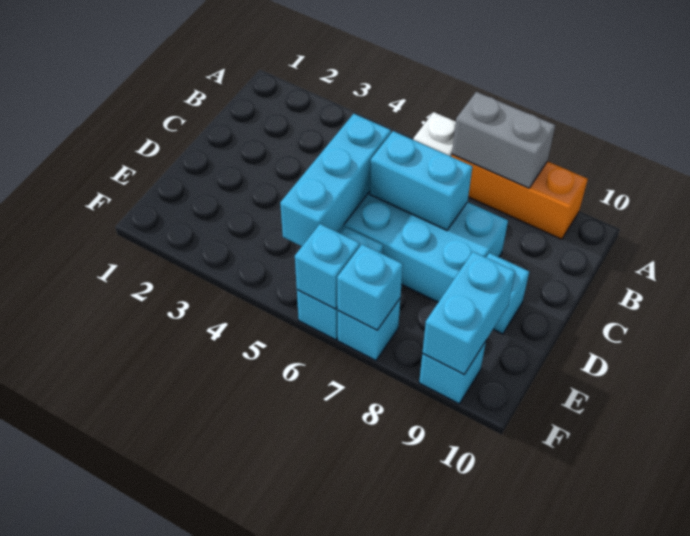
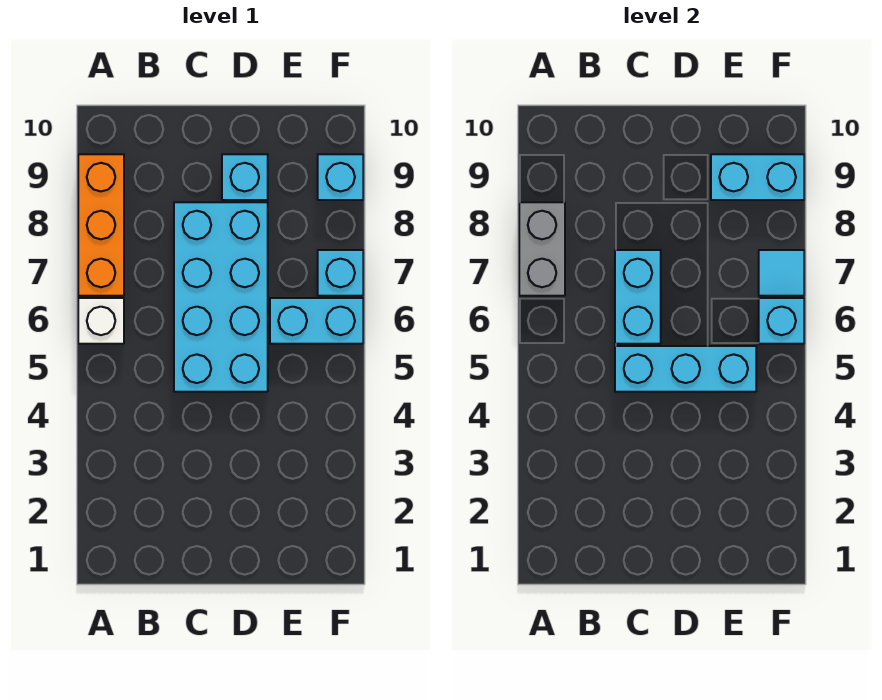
cyan brick F7 level 2 -> cyan tile F7 level 2

